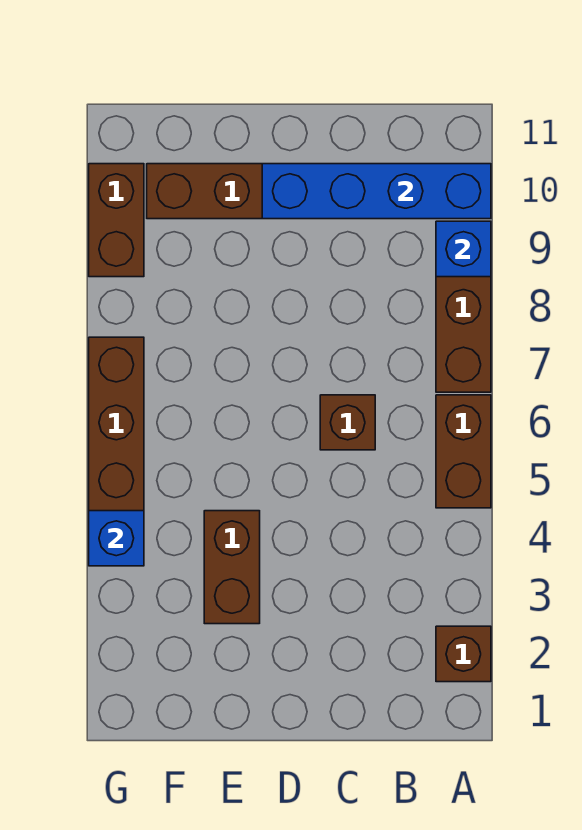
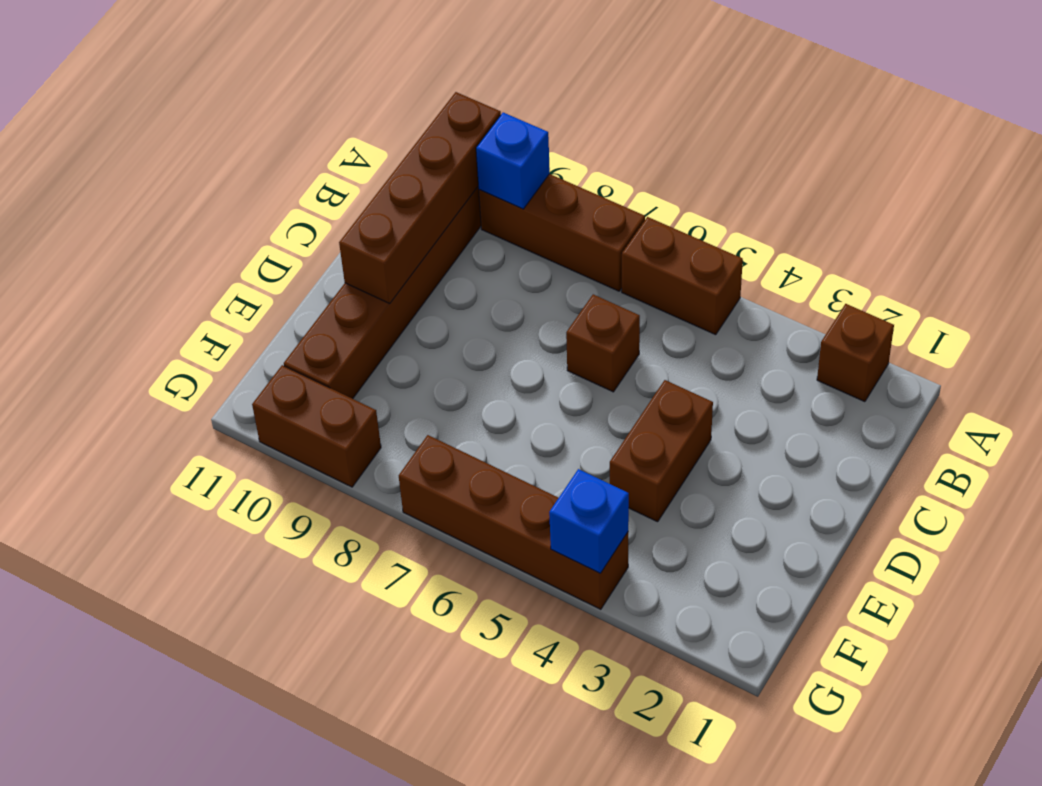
blue brick A10:D10 level 2 -> brown brick A10:D10 level 2
brown brick E3:E4 level 1 -> brown brick D4:E4 level 1

